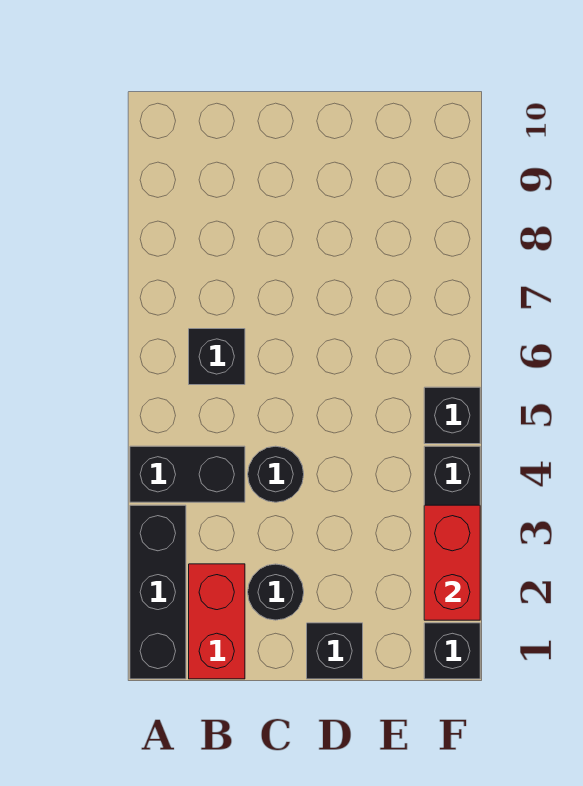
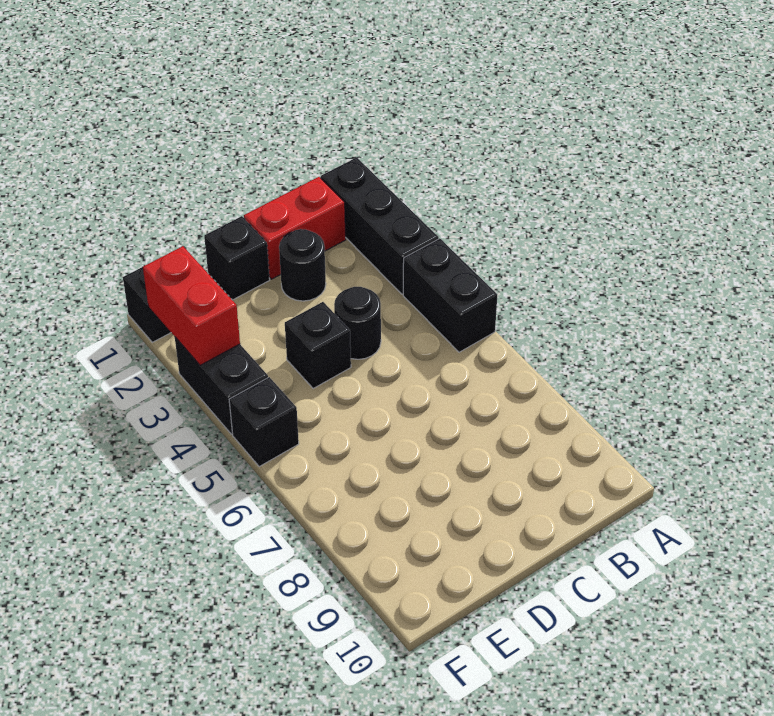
black brick A4:B4 level 1 -> black brick A4:A5 level 1
red brick B1:B2 level 1 -> red brick B1:C1 level 1
black brick B6 level 1 -> black brick D4 level 1

